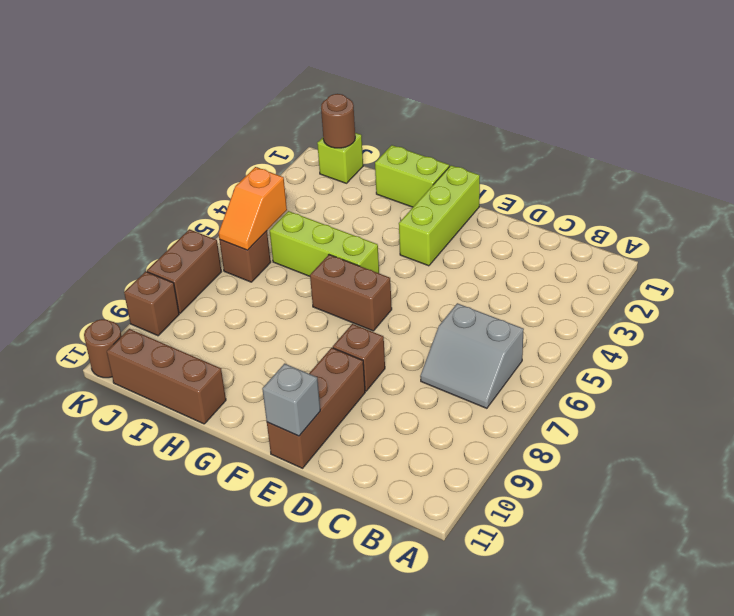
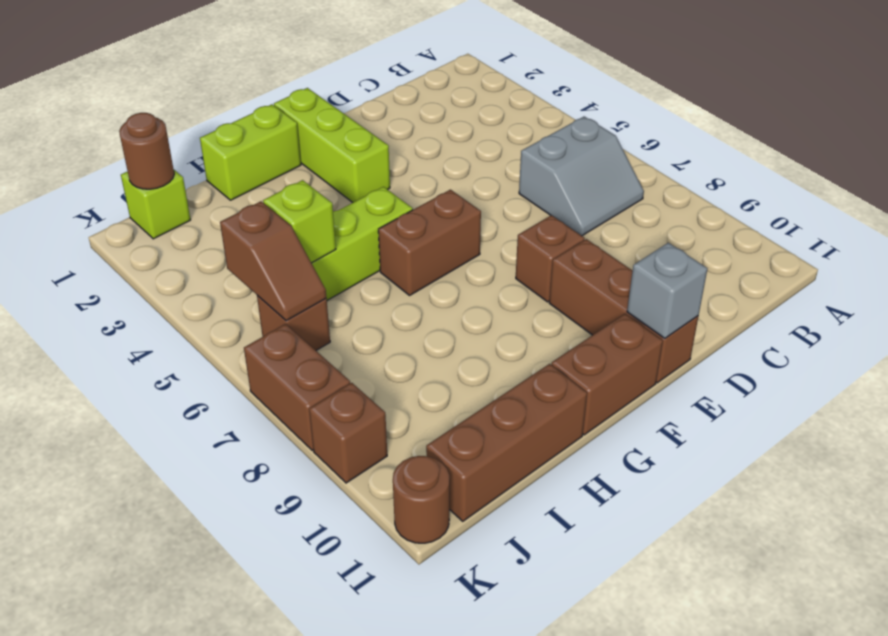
none -> brown brick F11:G11 level 1
none -> lime brick I5 level 2
orange slope J5:J6 level 2 top 5 -> brown slope J5:J6 level 2 top 5

